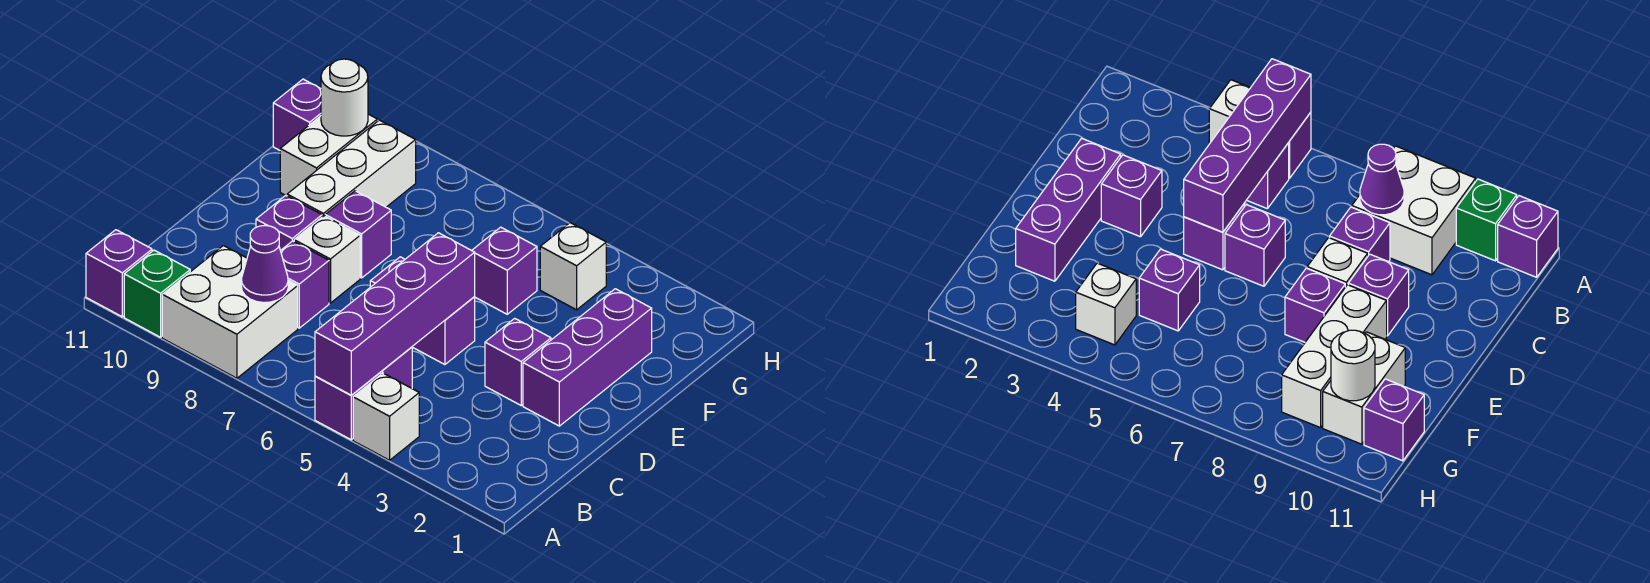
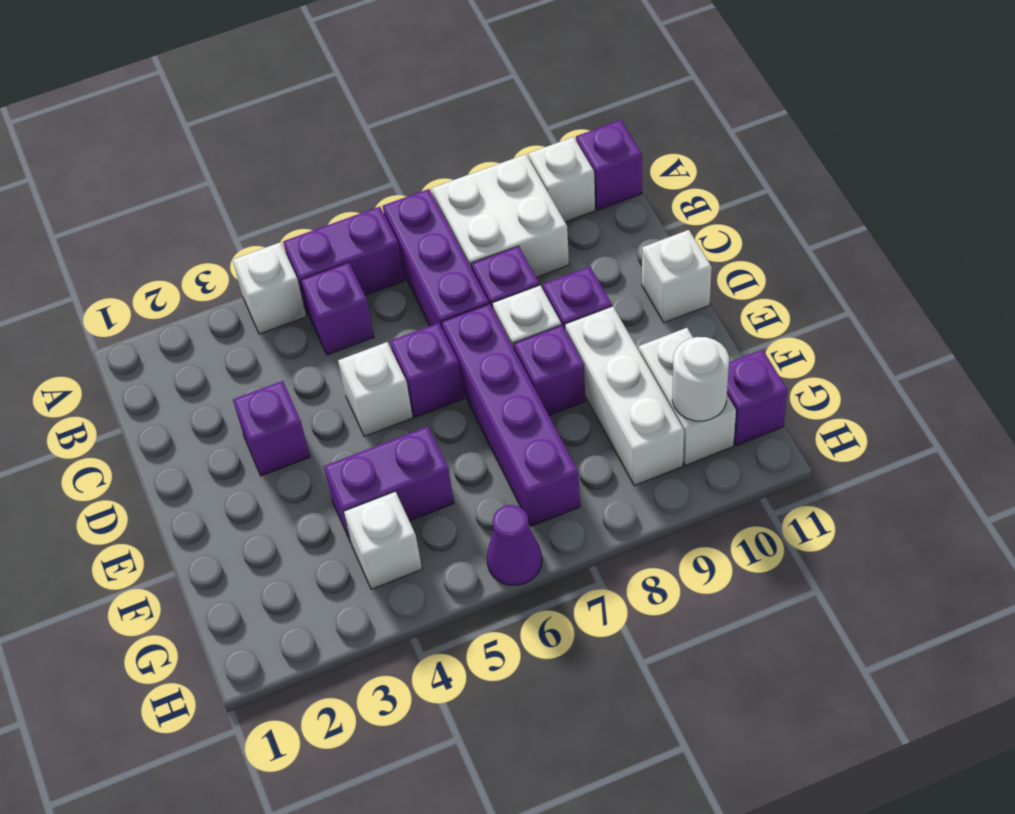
purple brick A5 level 1 -> purple brick A5:A6 level 1
purple brick A5:D5 level 2 -> purple brick D7:G7 level 1
green brick A10 level 1 -> white brick A10 level 1
purple cone B8 level 2 -> purple cone H6 level 1
purple brick D2:F2 level 1 -> purple brick A7:C7 level 1
purple brick D5 level 1 -> white brick D5 level 1
none -> white brick D11 level 1
purple brick F5 level 1 -> purple brick F4:F5 level 1

